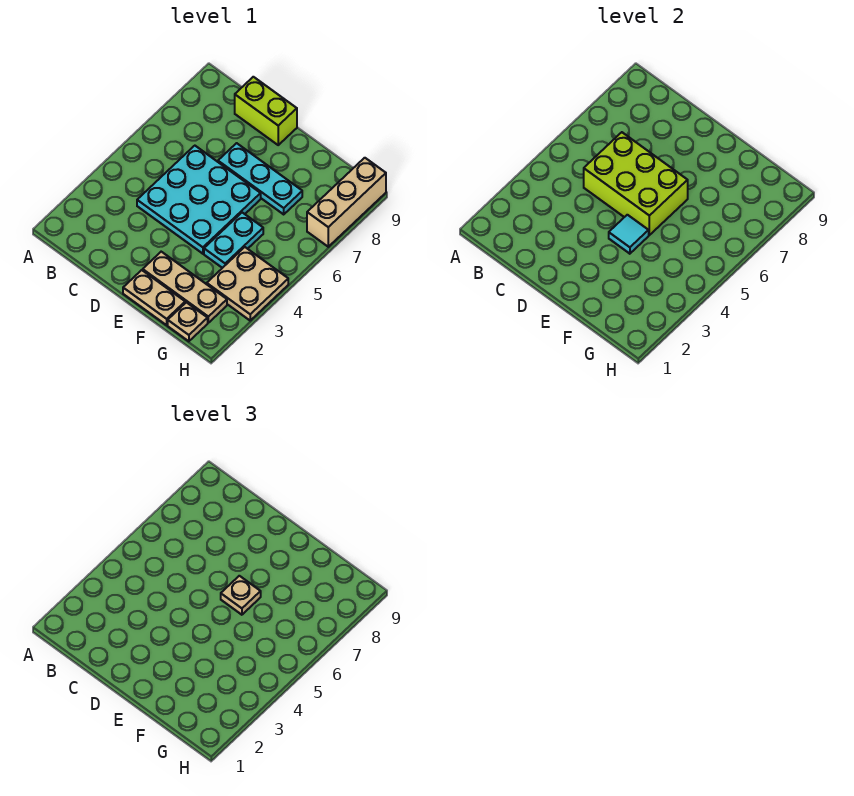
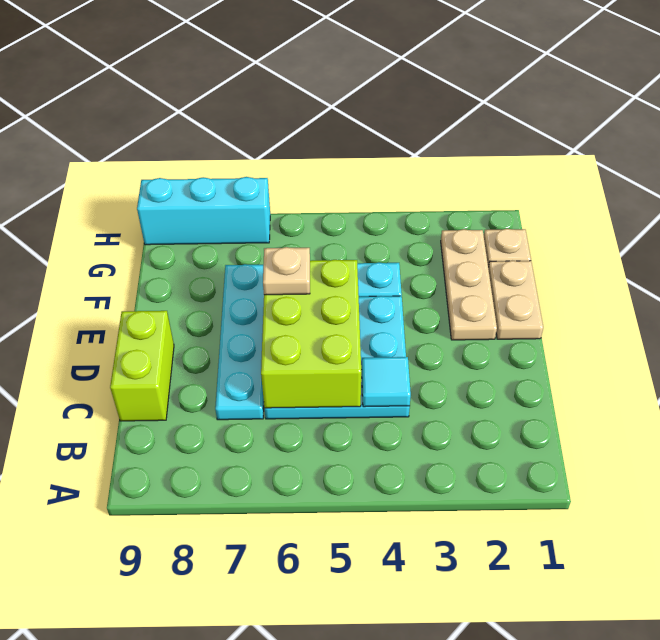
cyan plate D7:F7 level 1 -> cyan plate C7:F7 level 1
cyan tile E4 level 2 -> cyan tile C4 level 2
tan plate G3:H4 level 1 -> none
tan brick H7:H9 level 1 -> cyan brick H7:H9 level 1

